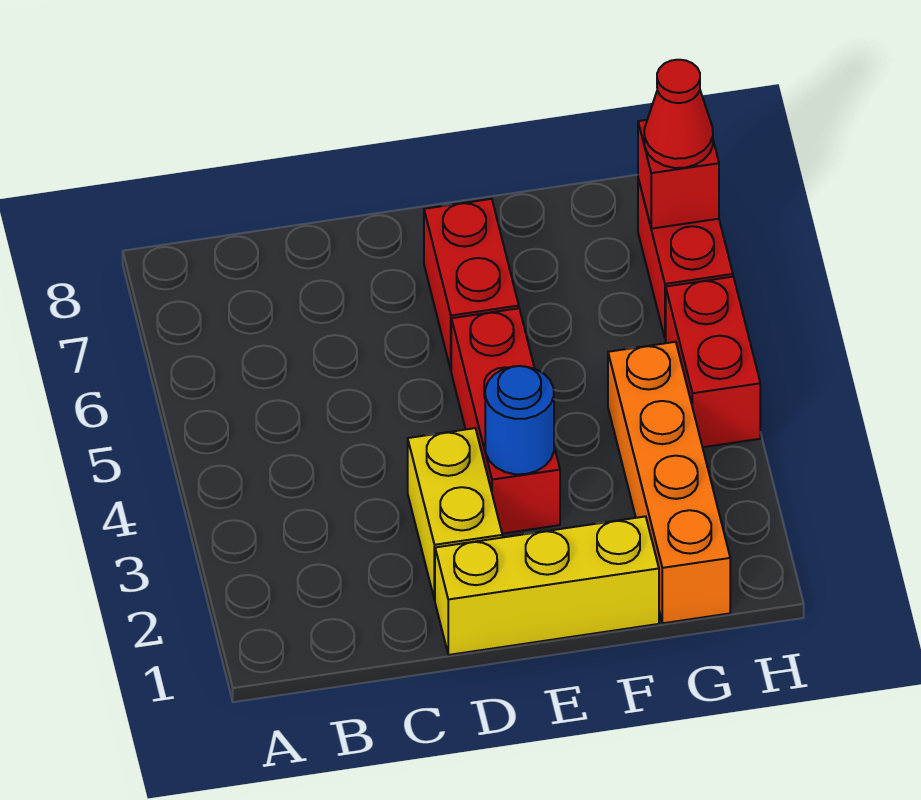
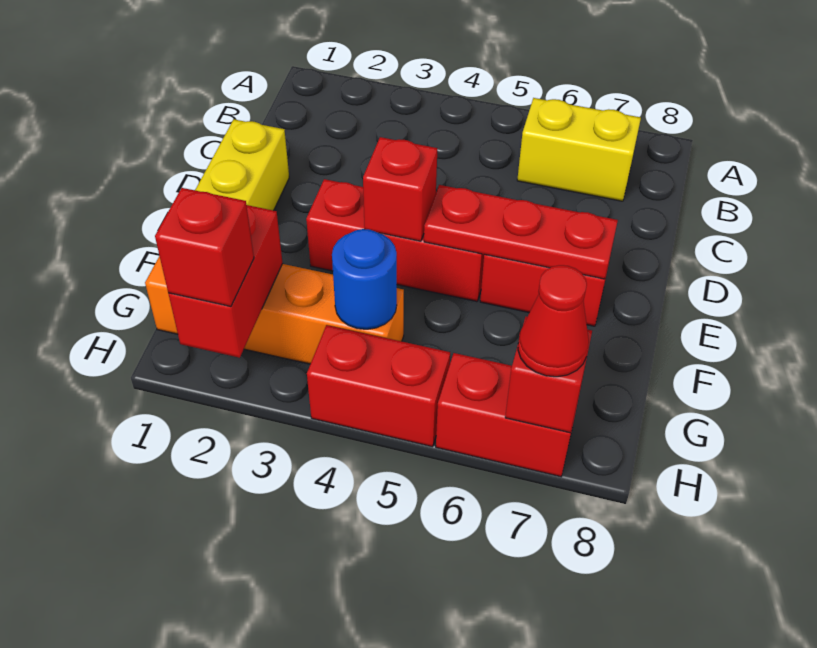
yellow brick D2:D3 level 1 -> yellow brick B6:B7 level 1
blue round brick E3 level 2 -> blue round brick G4 level 2
none -> red brick E4 level 2
none -> red plate E5:E7 level 2
none -> red brick G2:H2 level 2
none -> red brick H2 level 3

